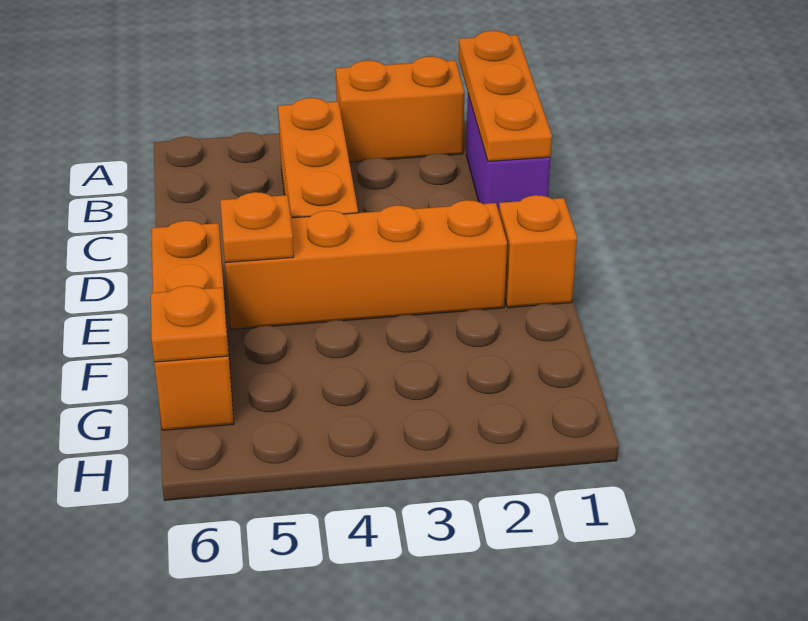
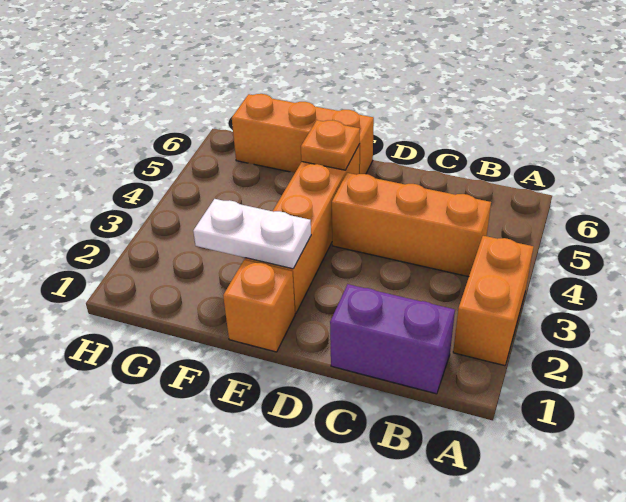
orange plate A1:C1 level 2 -> none
none -> white plate E2:F2 level 2
orange plate G6 level 2 -> none

